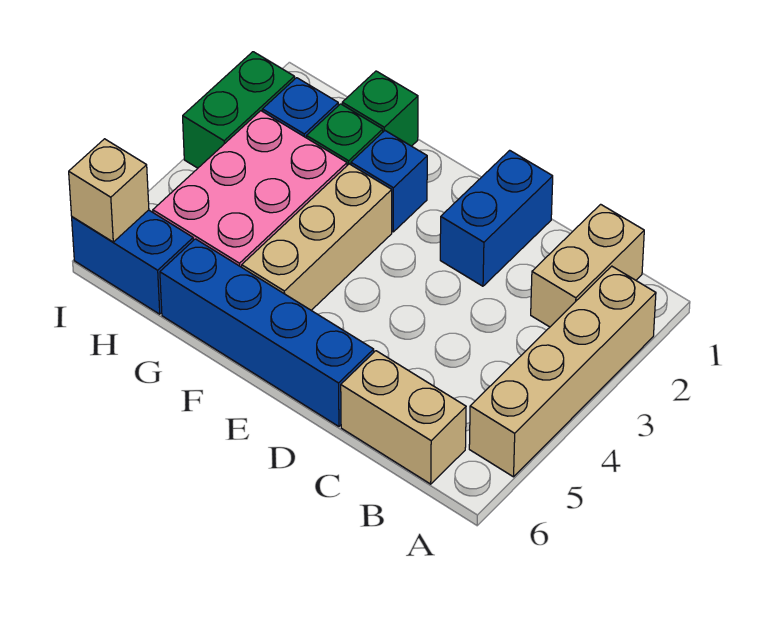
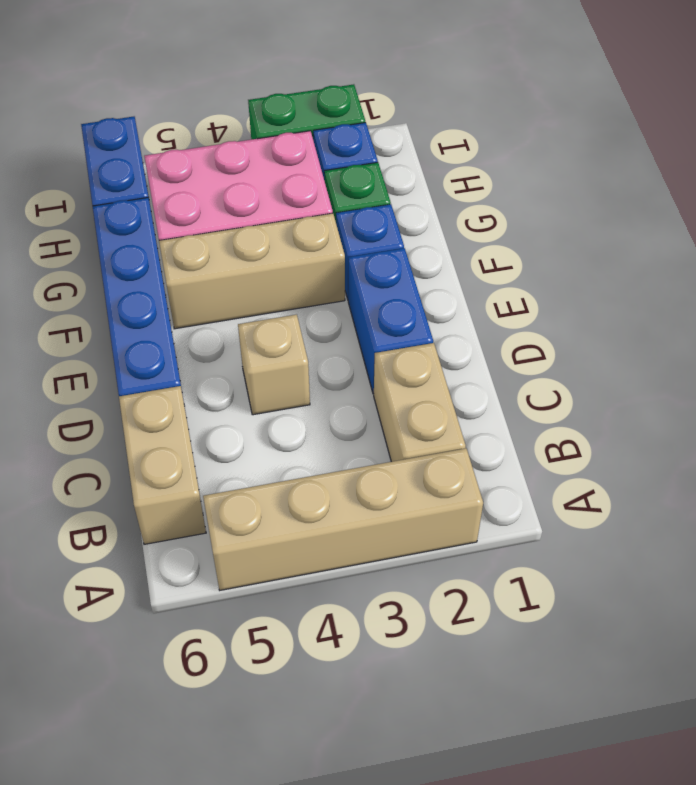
tan brick B1:B2 level 1 -> tan brick B2:C2 level 1
blue brick D1:D2 level 1 -> blue brick D2:E2 level 1
green brick G1 level 1 -> none
tan brick I6 level 2 -> tan brick D4 level 1

